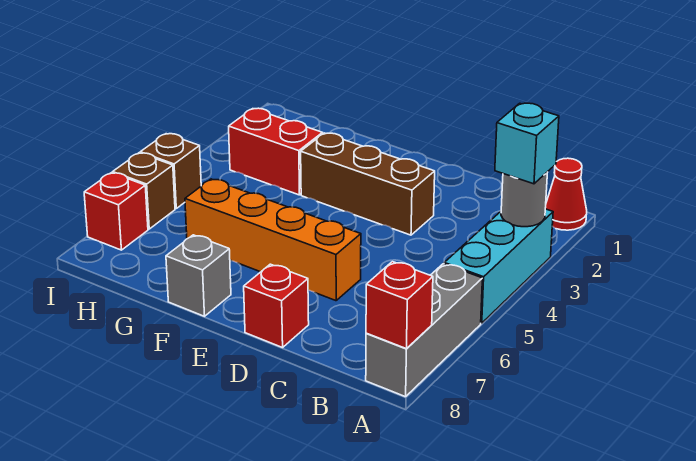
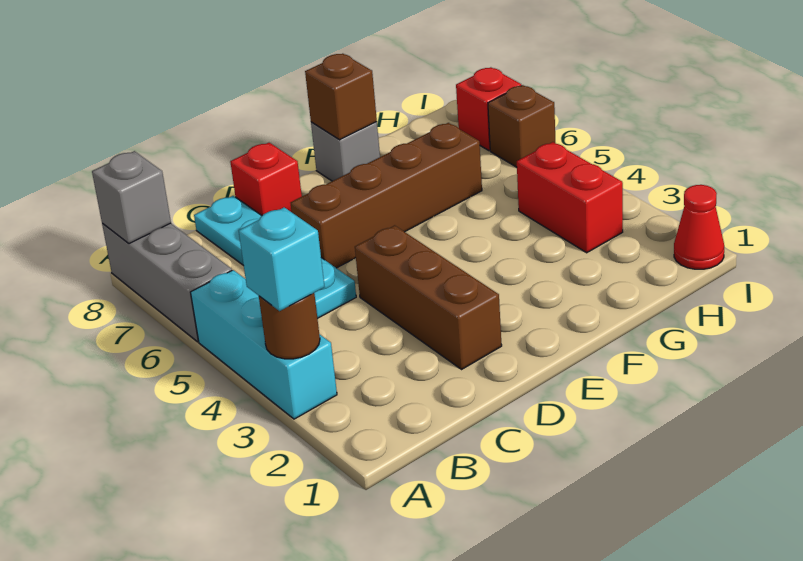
red cone A1 level 1 -> red cone I1 level 1
grey round brick A3 level 2 -> brown round brick A3 level 2
red brick A8 level 2 -> grey brick A8 level 2
none -> cyan plate C5:C8 level 1
brown brick D3:F3 level 1 -> brown brick D2:D4 level 1
orange brick D6:G6 level 1 -> brown brick D6:G6 level 1
red brick G3:H3 level 1 -> red brick H3:H4 level 1
brown brick I5 level 1 -> brown brick F8 level 2

